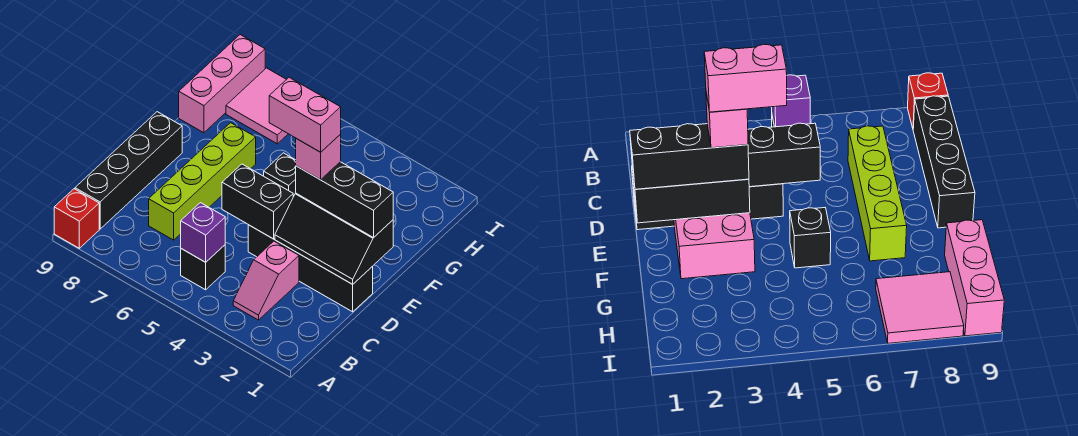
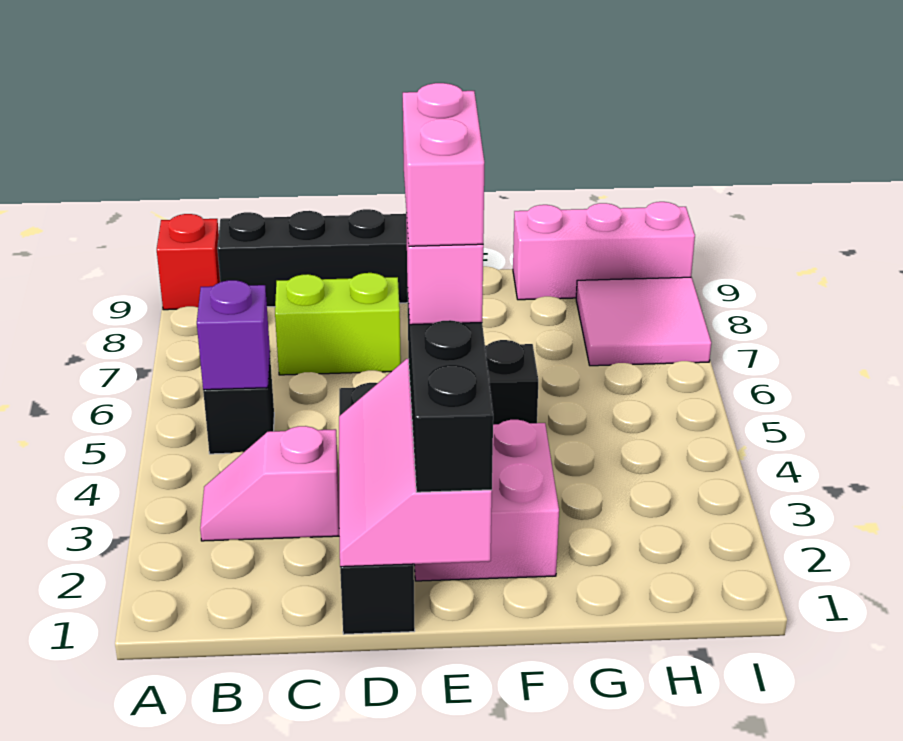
lime brick C7:F7 level 1 -> lime brick C7:D7 level 1
black slope D1:E3 level 2 top E -> pink slope D1:E3 level 2 top E
black brick D4:D5 level 2 -> none

